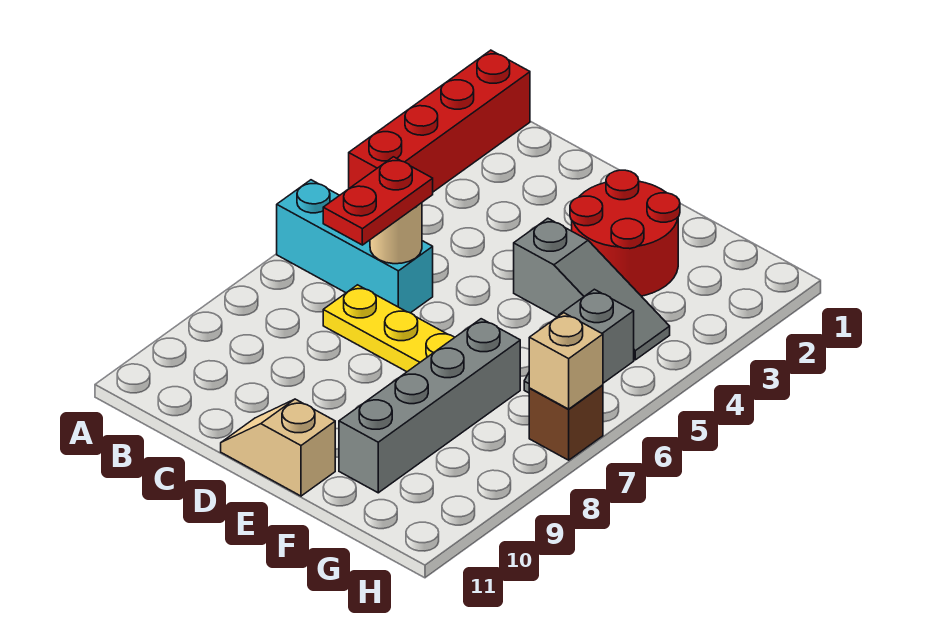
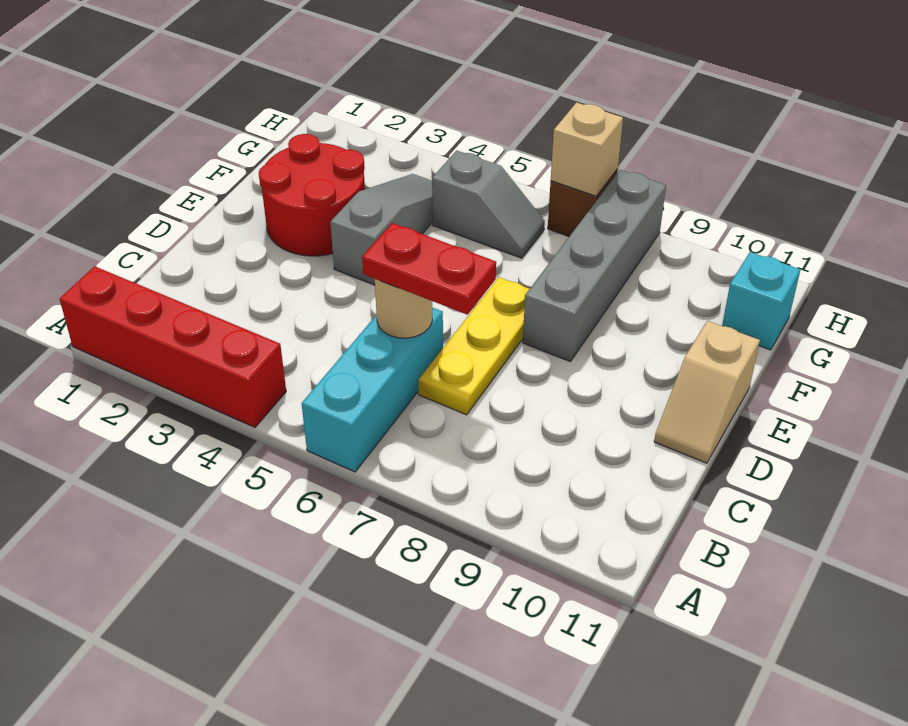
grey brick F7:F10 level 1 -> grey brick E8:H8 level 1
none -> cyan brick G11 level 1

